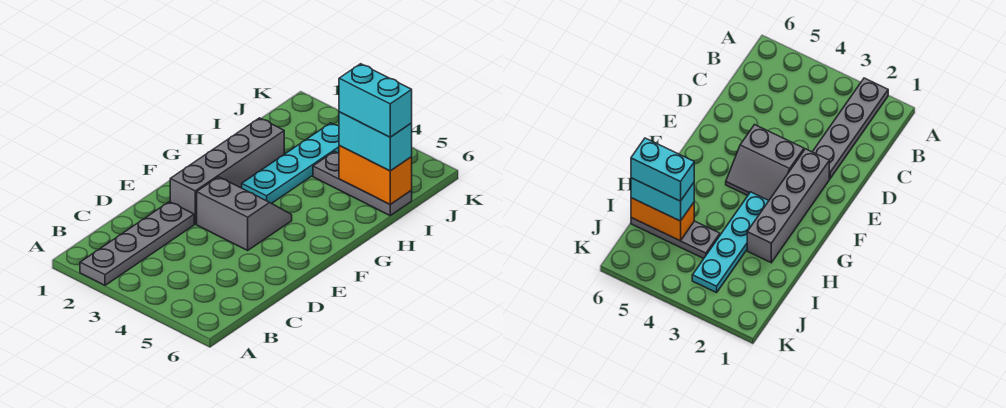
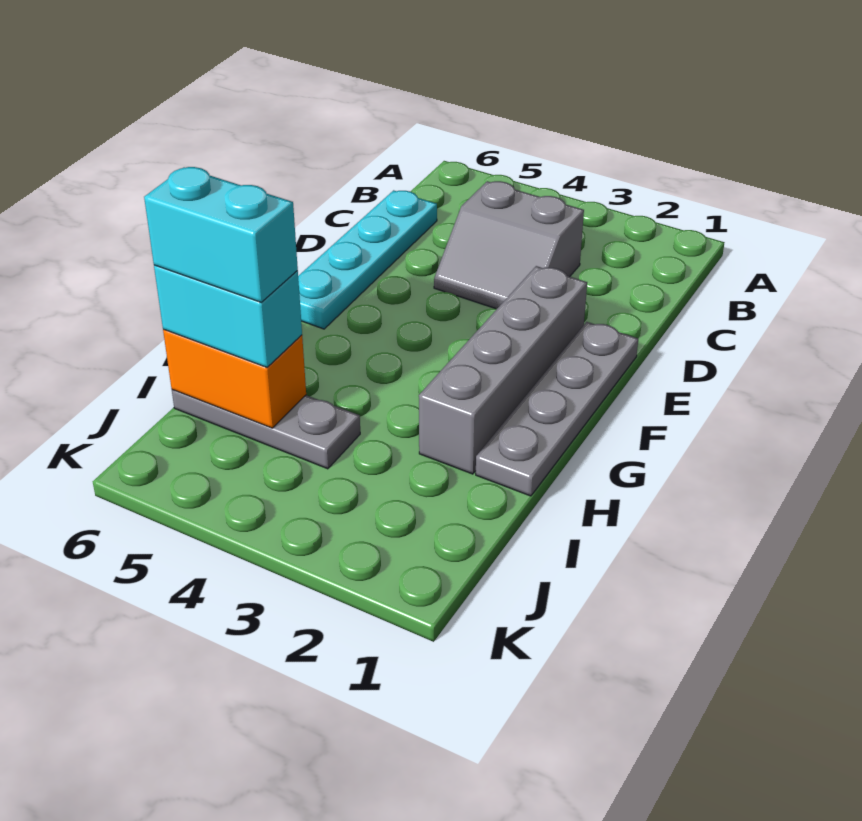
grey plate A2:D2 level 1 -> grey plate E1:H1 level 1
grey slope E3:F4 level 1 top E -> grey slope C3:D4 level 1 top C
cyan plate G3:J3 level 1 -> cyan plate C6:F6 level 1

